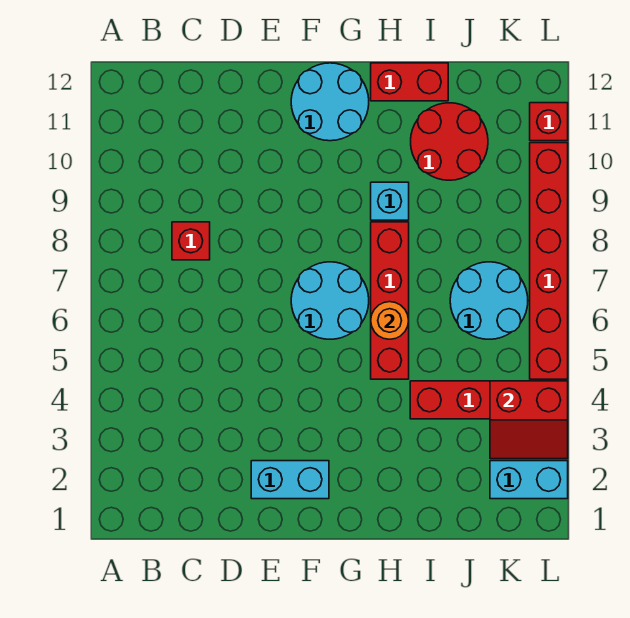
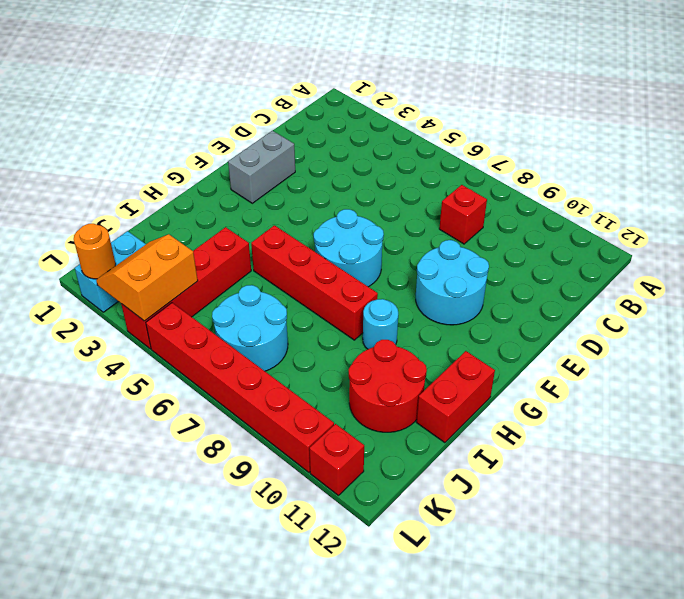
cyan brick E2:F2 level 1 -> grey brick E2:F2 level 1
cyan round brick F11:G12 level 1 -> cyan round brick E9:F10 level 1
orange round brick H6 level 2 -> orange round brick L2 level 2
cyan brick H9 level 1 -> cyan round brick H9 level 1
red slope K3:L4 level 2 top 4 -> orange slope K3:L4 level 2 top 4

